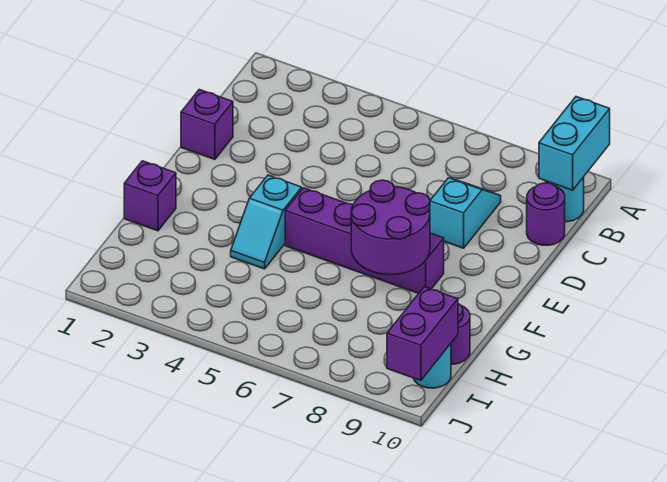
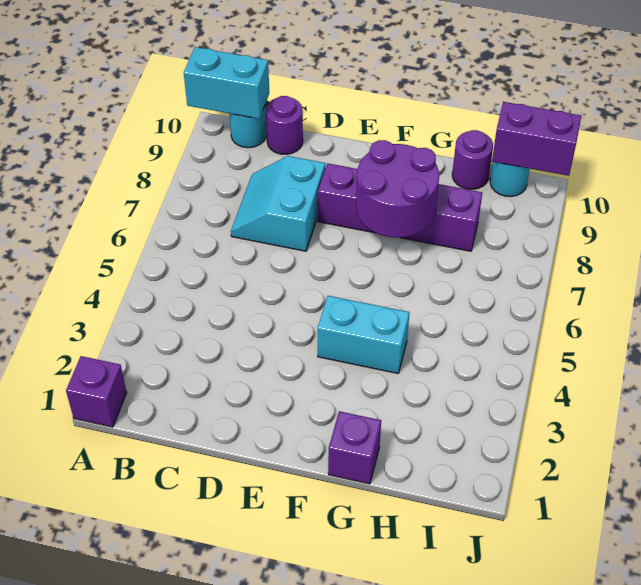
cyan slope C8:D8 level 1 top D -> cyan slope C7:D8 level 1 top D
purple brick D1 level 1 -> purple brick A1 level 1
cyan slope F4:G4 level 1 top F -> cyan brick F4:G4 level 1
purple brick F5:F8 level 1 -> purple brick E8:H8 level 1

